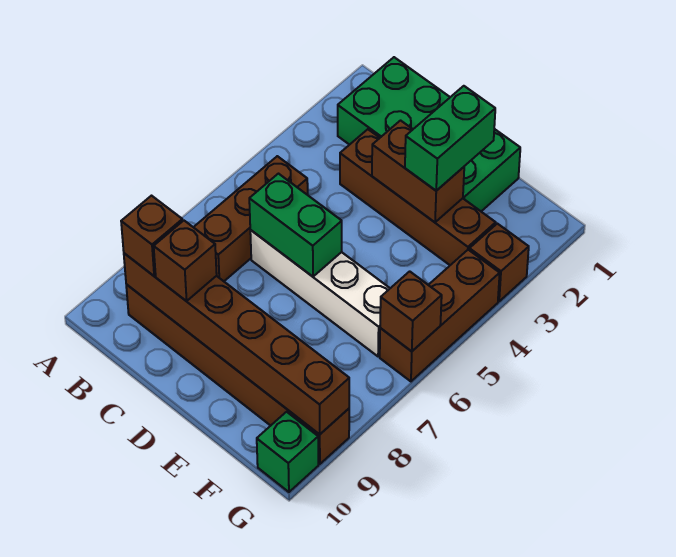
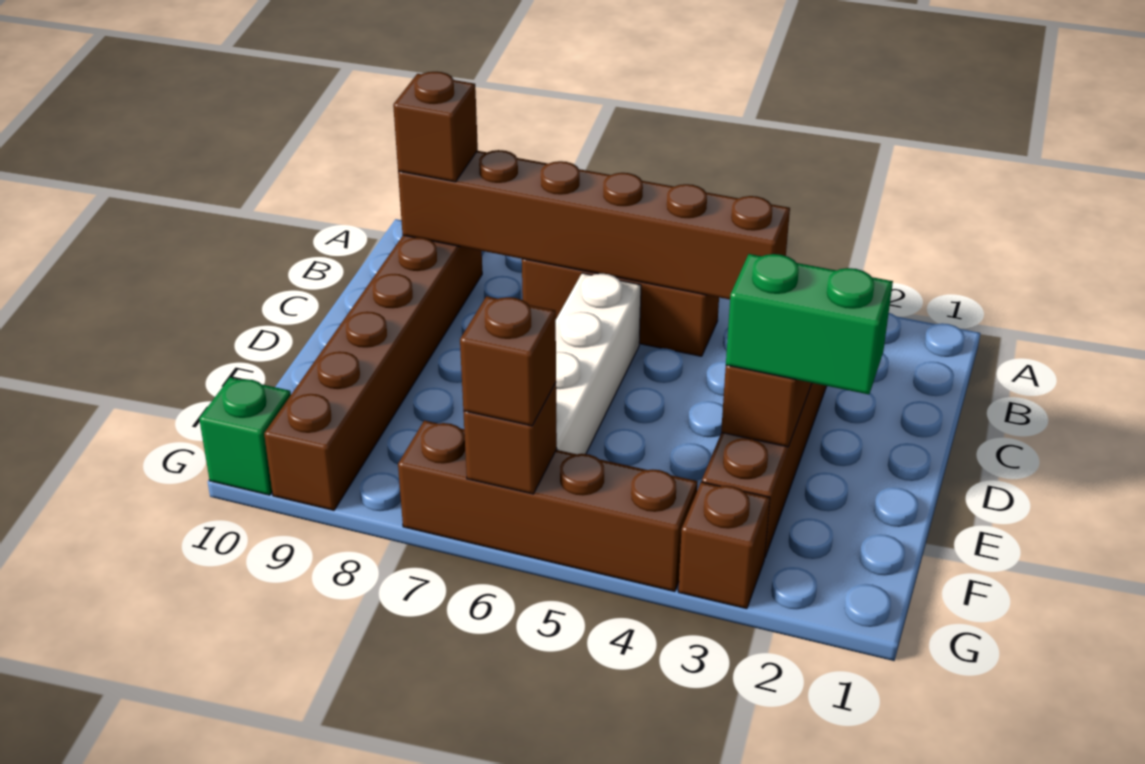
green brick B1:E2 level 1 -> none
brown brick B9:G9 level 2 -> brown brick B4:B9 level 2
green brick C6:D6 level 2 -> none
brown brick C9 level 3 -> brown brick G6 level 3
brown brick G4:G6 level 1 -> brown brick G4:G7 level 1

